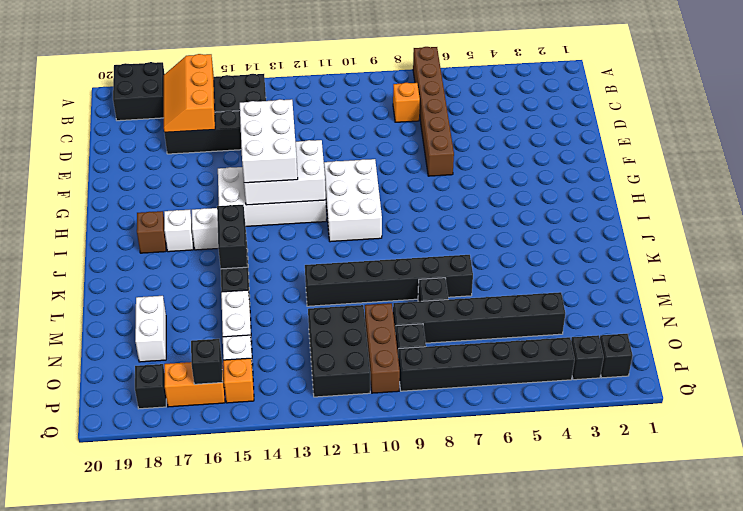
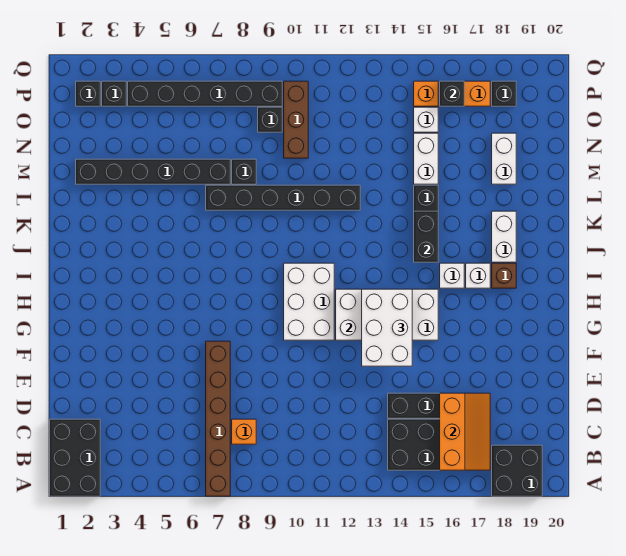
none -> white brick J18:K18 level 1
black brick N4:N9 level 1 -> black brick M2:M7 level 1
black brick N11:P12 level 1 -> black brick A1:C2 level 1

